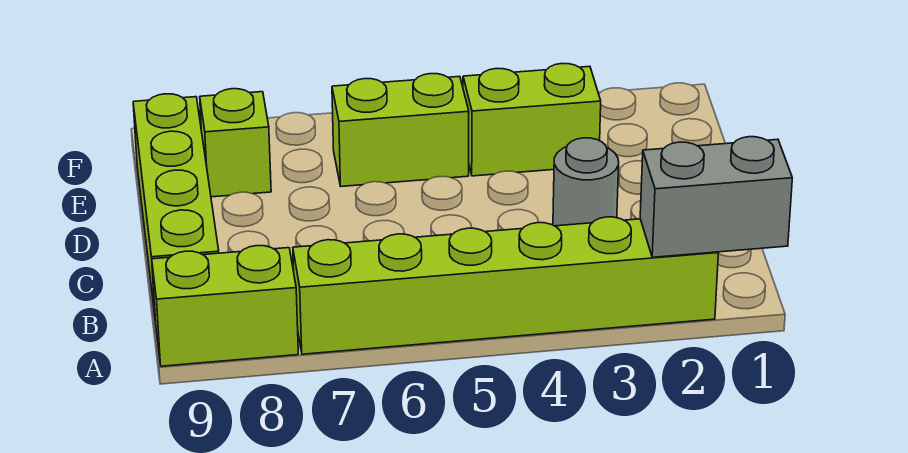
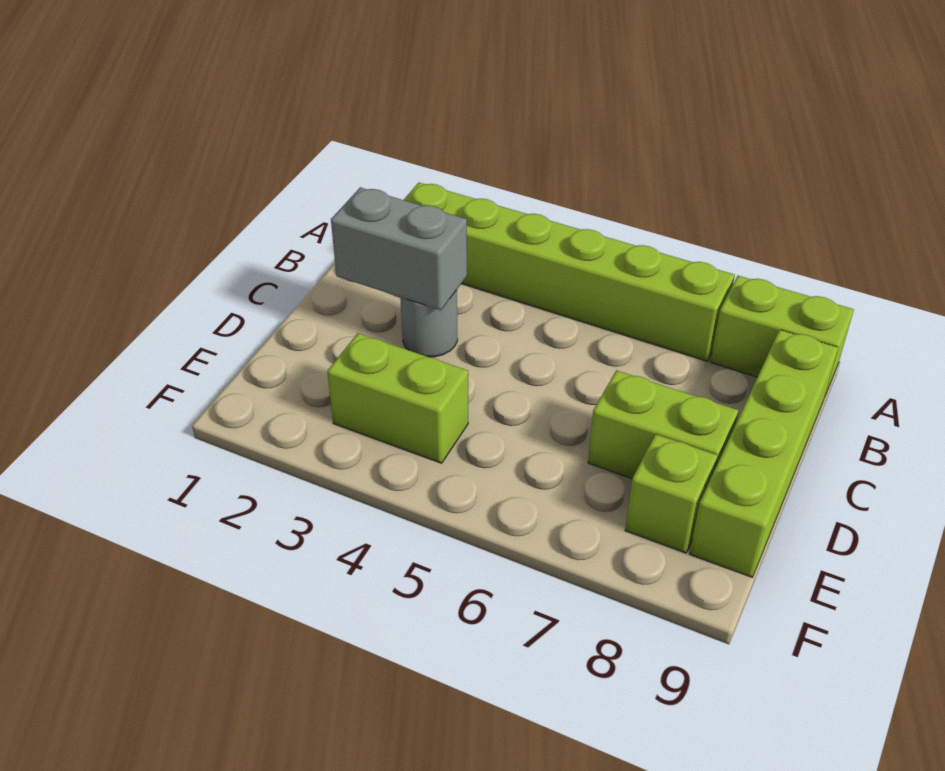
grey brick A1:A2 level 2 -> grey brick C2:C3 level 2
lime brick E5:E6 level 1 -> lime brick D7:D8 level 1

